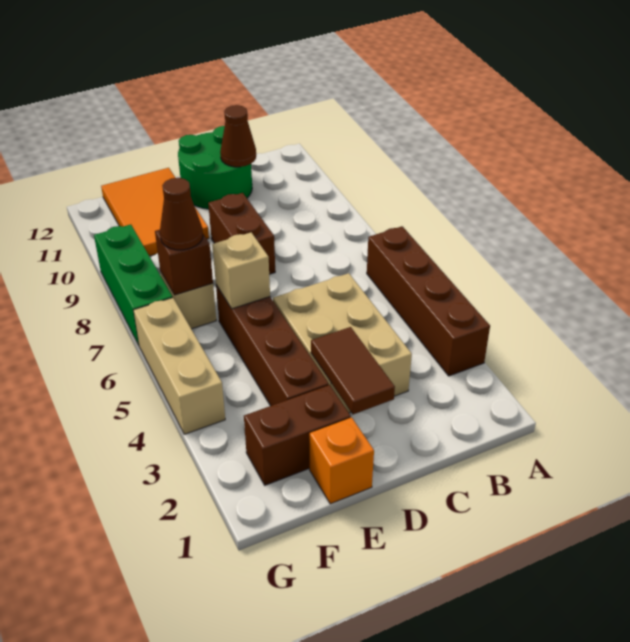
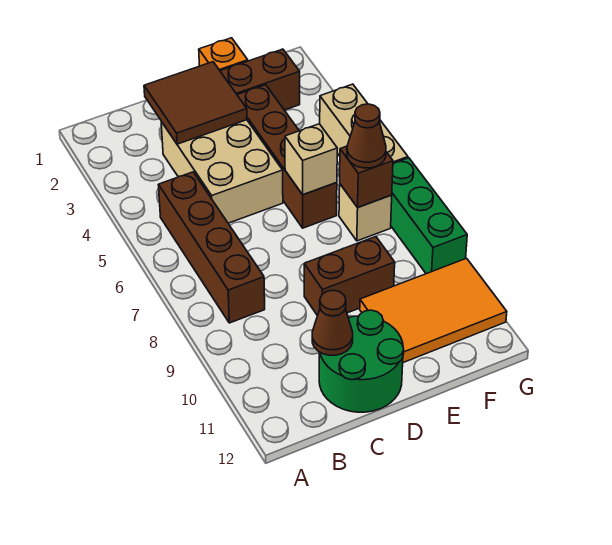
brown brick A3:A6 level 1 -> brown brick B5:B8 level 1
brown tile D2:D3 level 2 -> brown tile C2:D3 level 2
brown brick D8:D9 level 1 -> brown brick D9:E9 level 1
orange tile E10:F12 level 1 -> orange tile E10:G11 level 1

